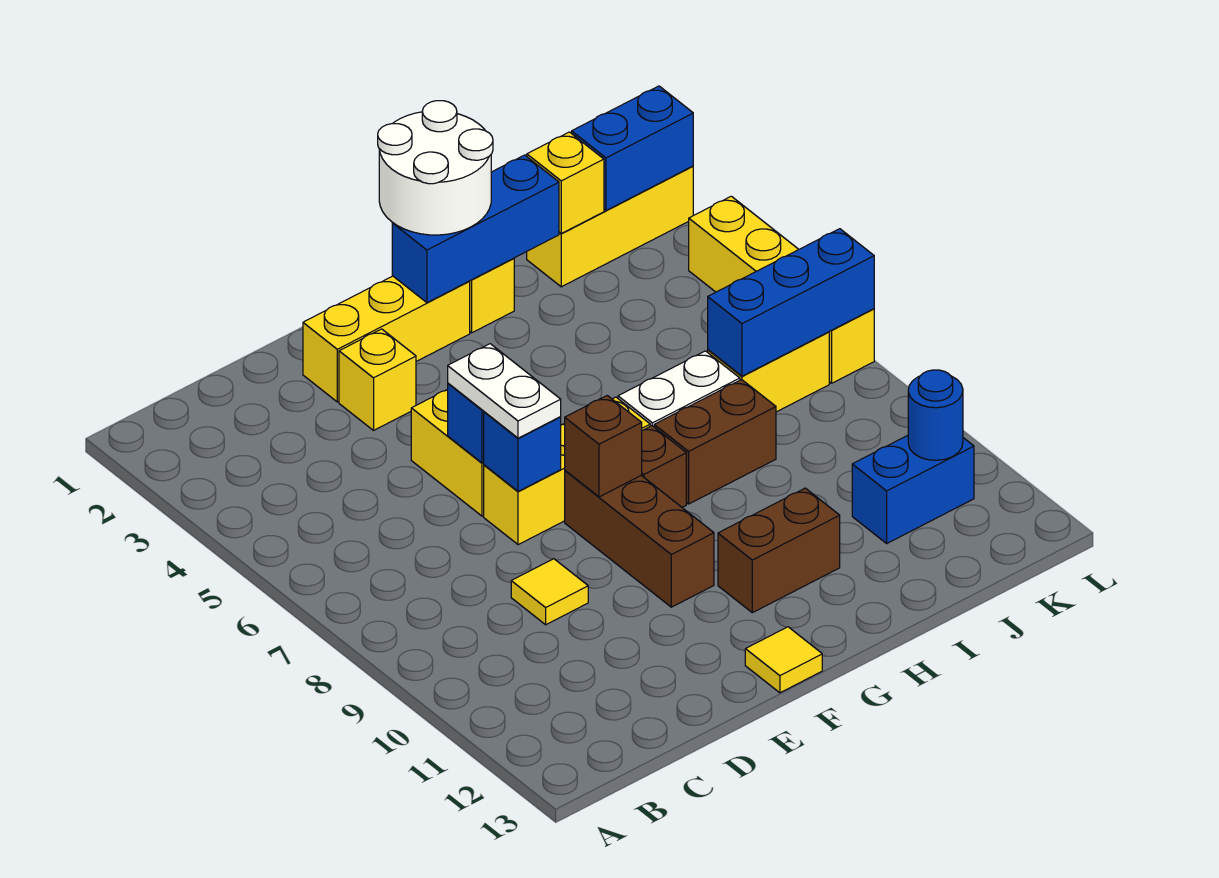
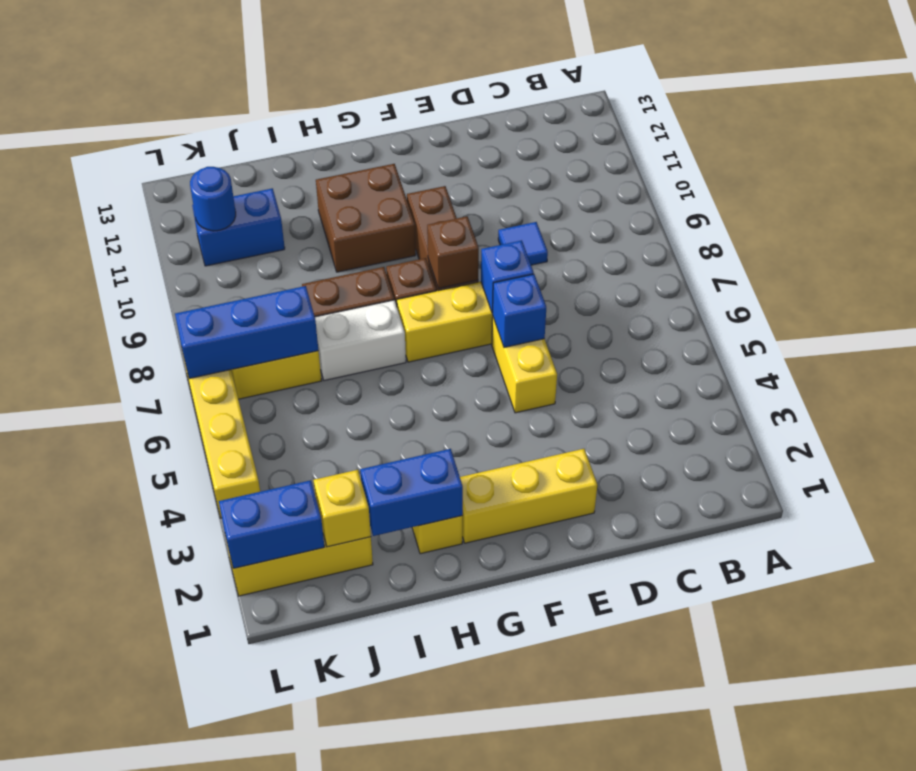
yellow tile D9 level 1 -> blue tile D9 level 1
yellow brick E3 level 1 -> none
white plate E6:E7 level 3 -> none
yellow tile F13 level 1 -> none
white round brick G1:H2 level 3 -> none
blue brick G2:I2 level 2 -> blue brick H2:I2 level 2
brown brick G11:H11 level 1 -> brown brick G10:H11 level 1

